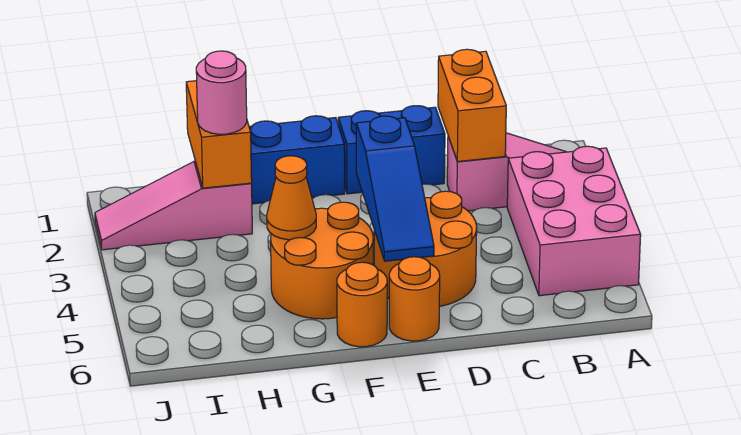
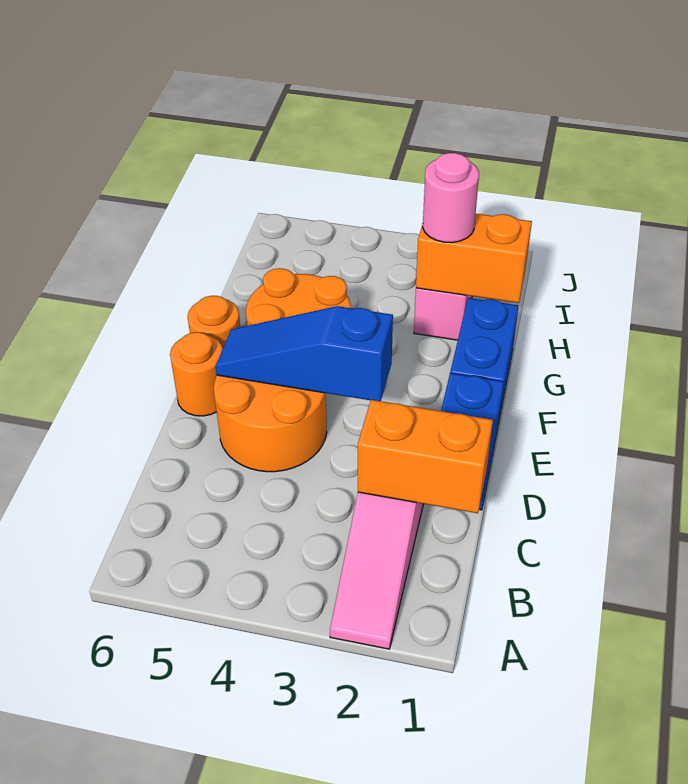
pink brick A3:B5 level 1 -> none
orange cone G4 level 2 -> none

